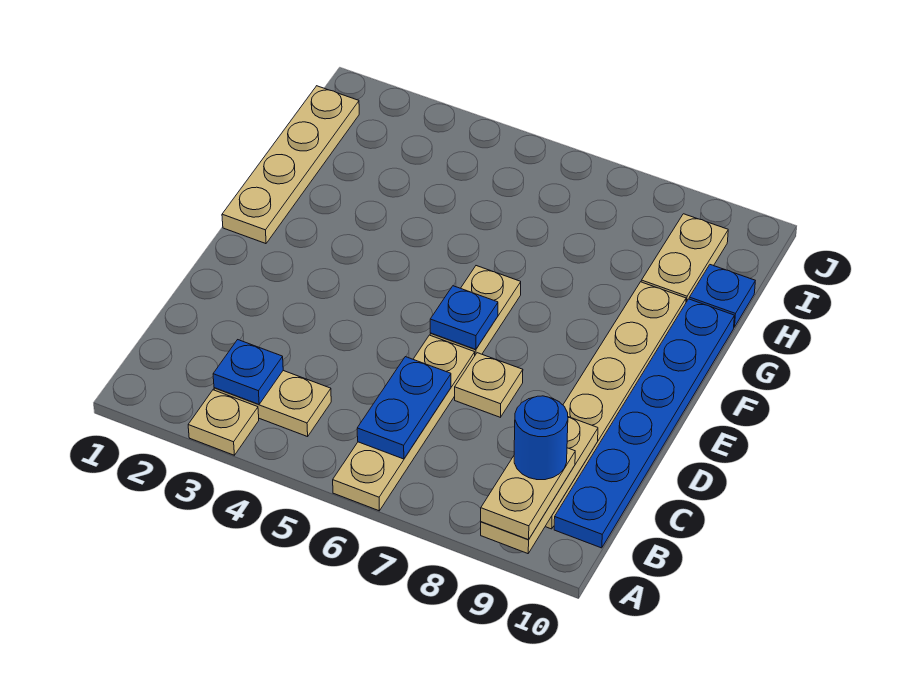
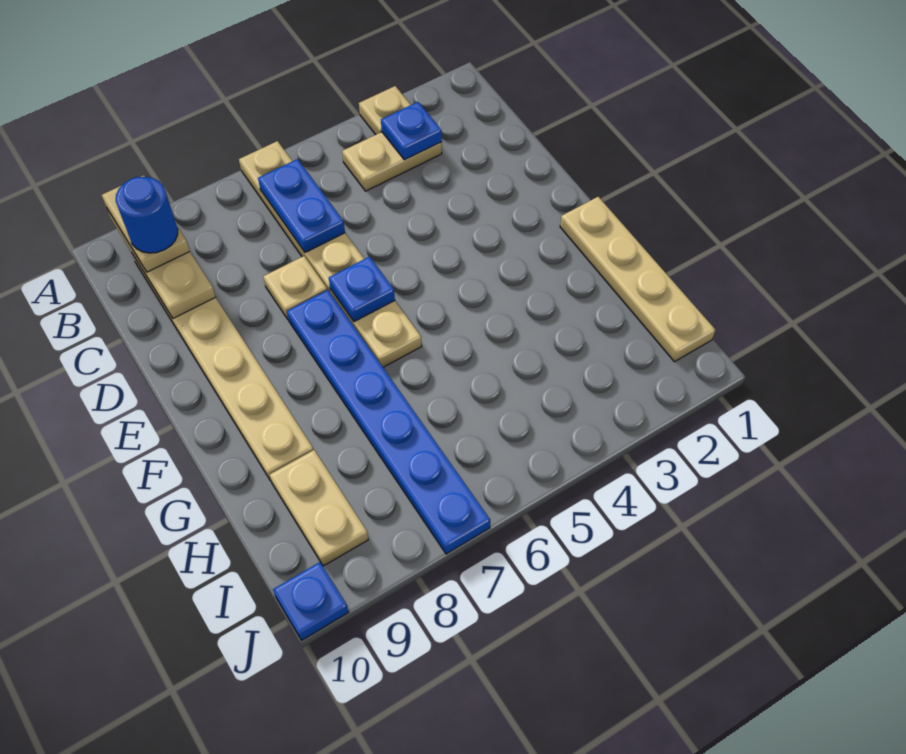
blue plate B10:G10 level 1 -> blue plate E7:J7 level 1
blue plate H10 level 1 -> blue plate J10 level 1

